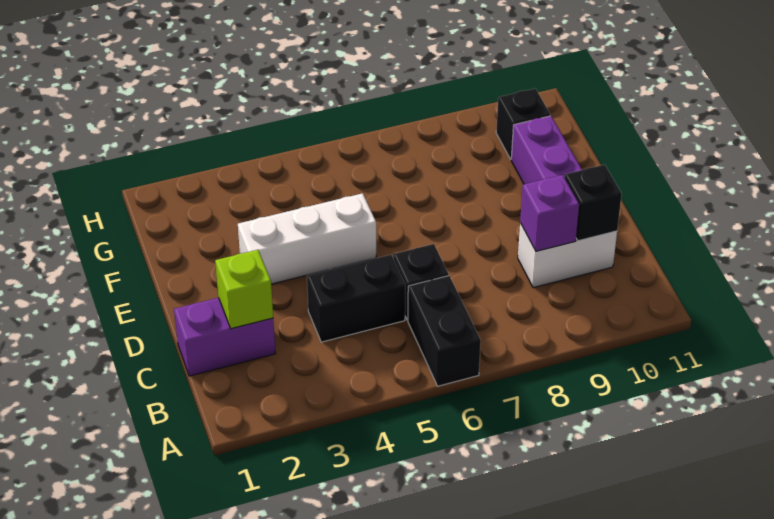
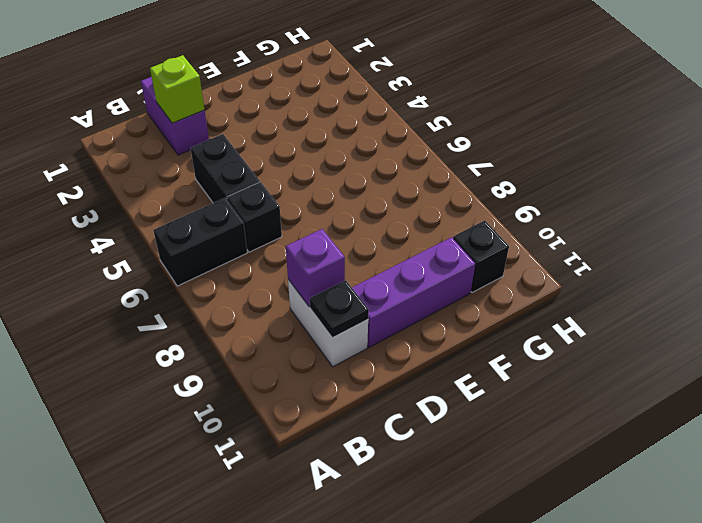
black brick C10 level 2 -> black plate C10 level 2
white brick E3:E5 level 1 -> none

